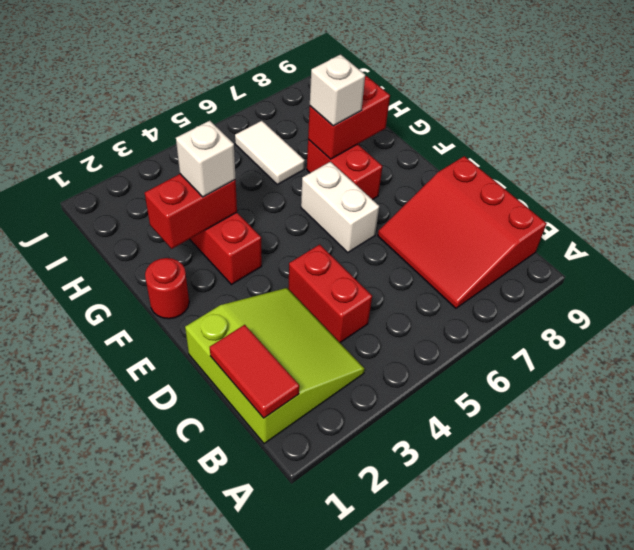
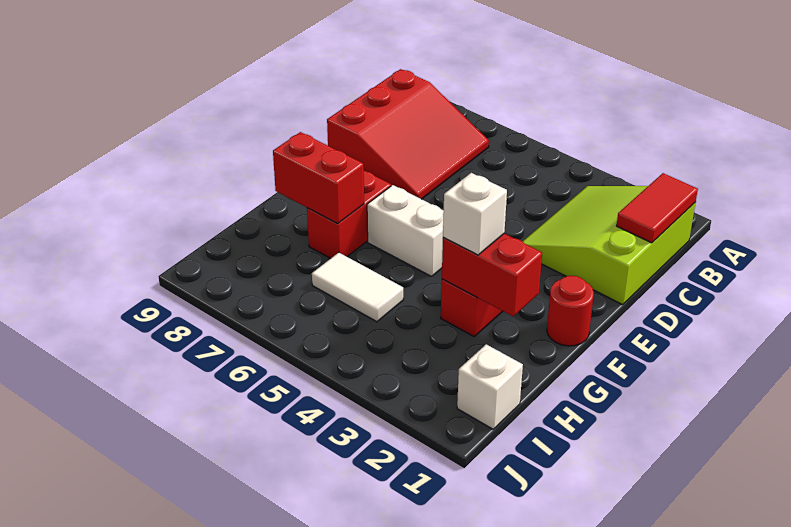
red brick C4:D4 level 1 -> none
white brick E6:F6 level 1 -> white brick F5:F6 level 1
white brick G7 level 3 -> white brick I1 level 1
white tile H6:I6 level 1 -> white tile H5:H6 level 1

